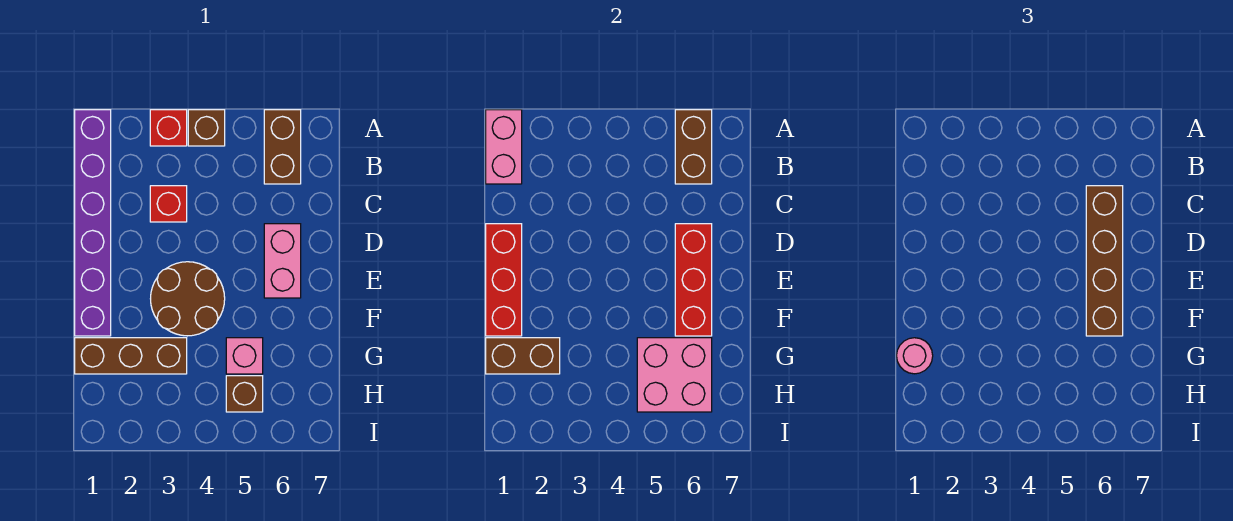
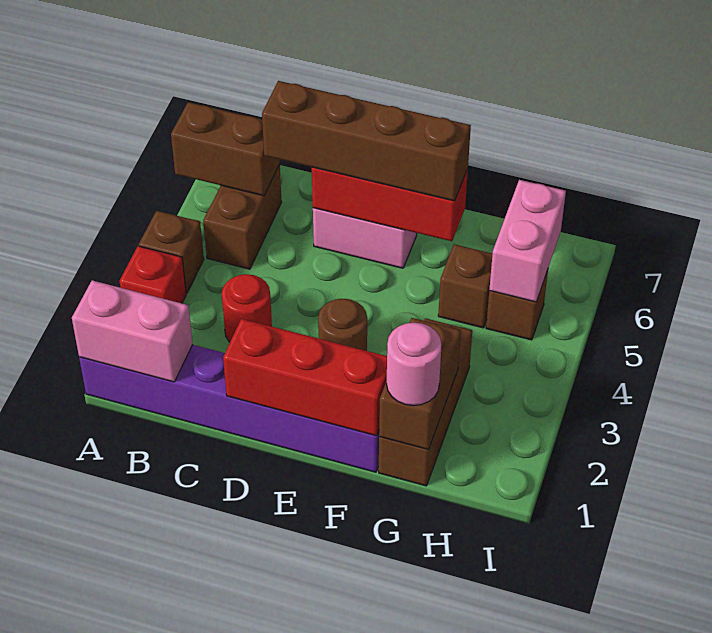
brown brick A6:B6 level 1 -> brown brick B5:B6 level 1
red brick C3 level 1 -> red round brick C3 level 1
brown round brick E3:F4 level 1 -> brown round brick E3 level 1
pink brick G5 level 1 -> brown brick G5 level 1
pink brick G5:H6 level 2 -> pink brick H5:H6 level 2

